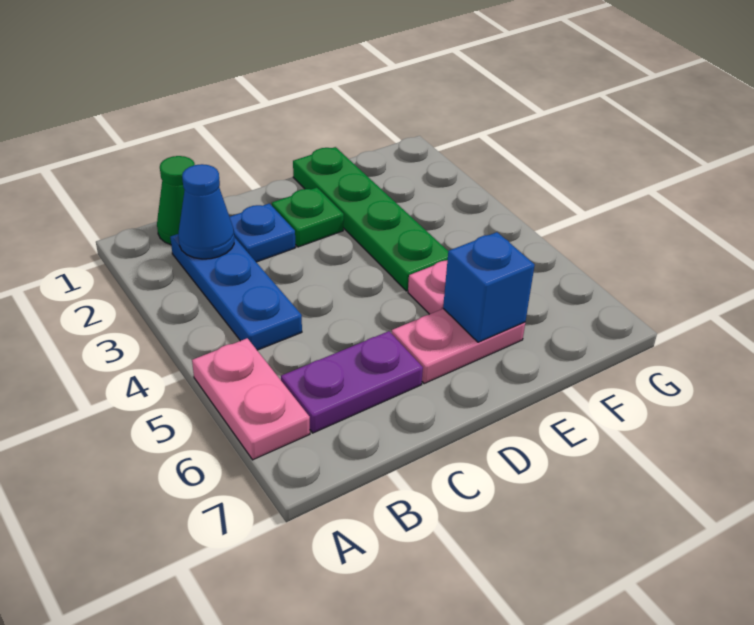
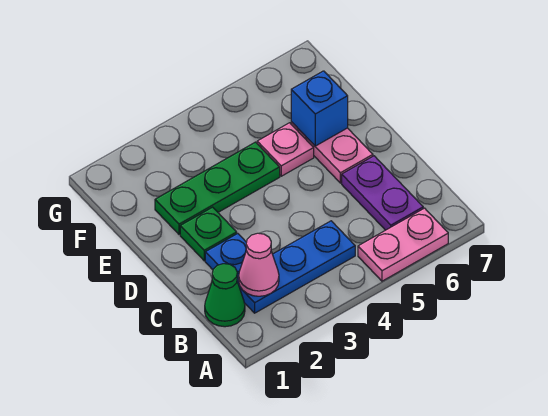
blue cone B2 level 2 -> pink cone B2 level 2
green plate E1:E4 level 1 -> green plate E2:E4 level 1

